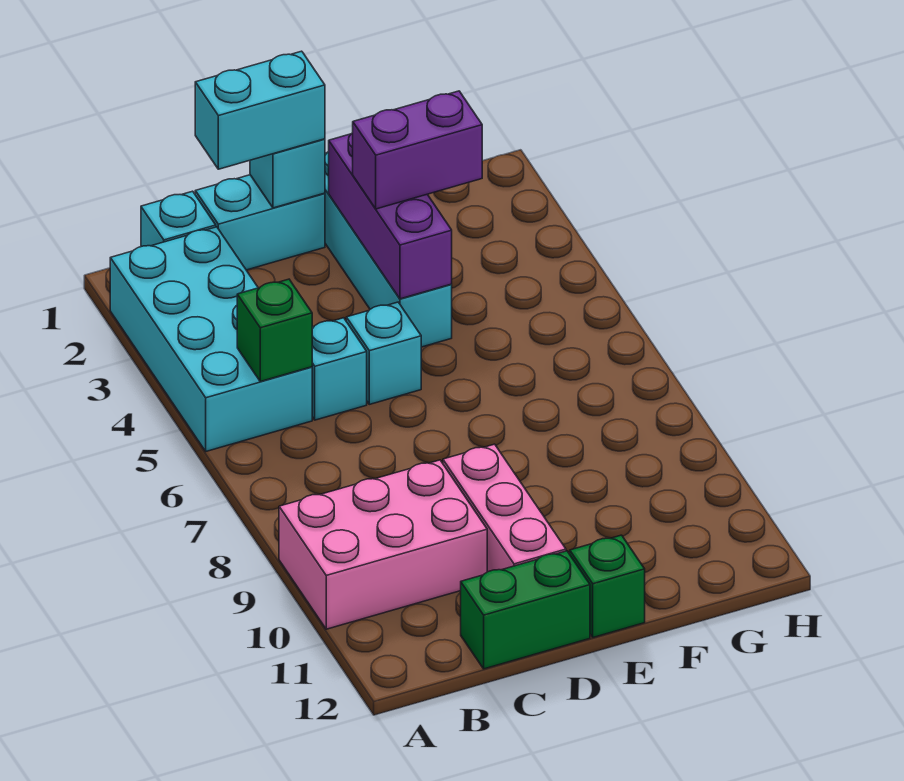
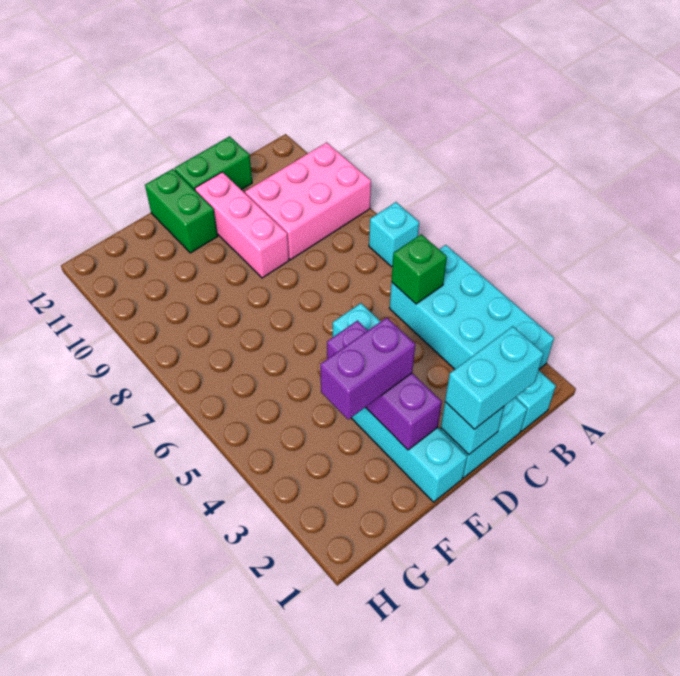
cyan brick C5 level 1 -> cyan brick A7 level 1
green brick E12 level 1 -> green brick E11:E12 level 1

